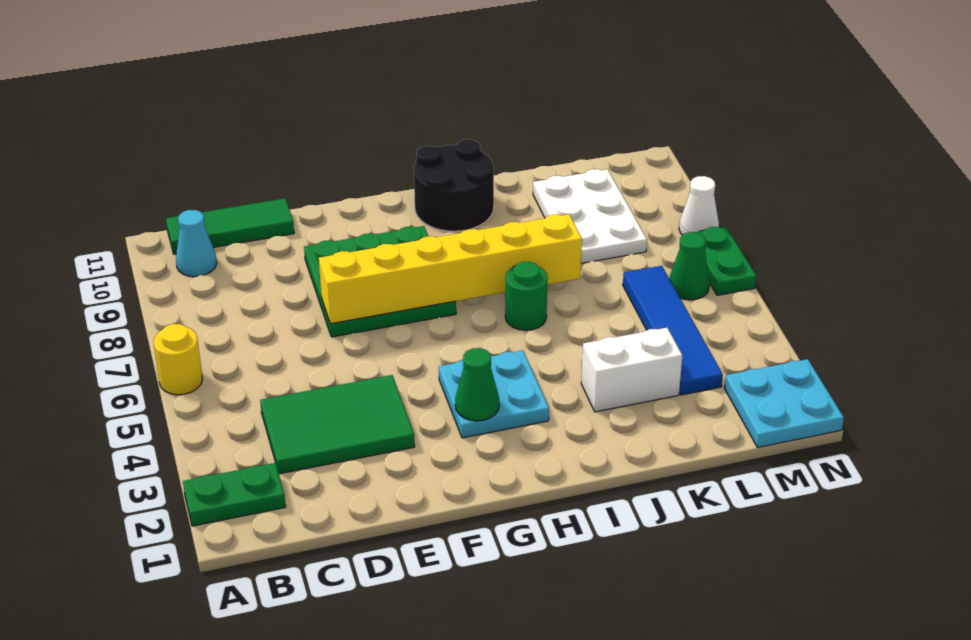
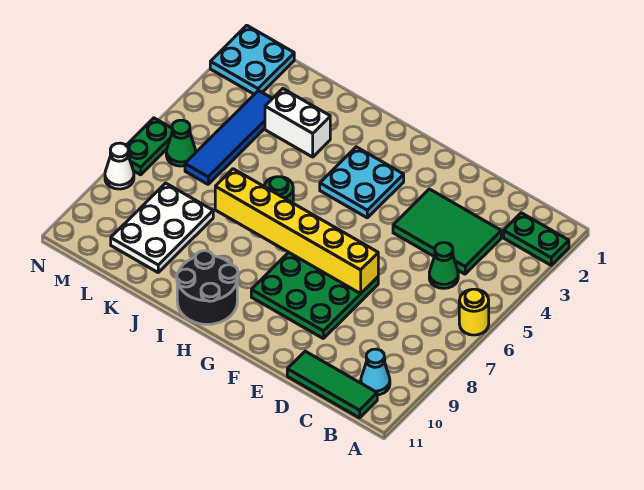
green cone G3 level 2 -> green cone C5 level 1

